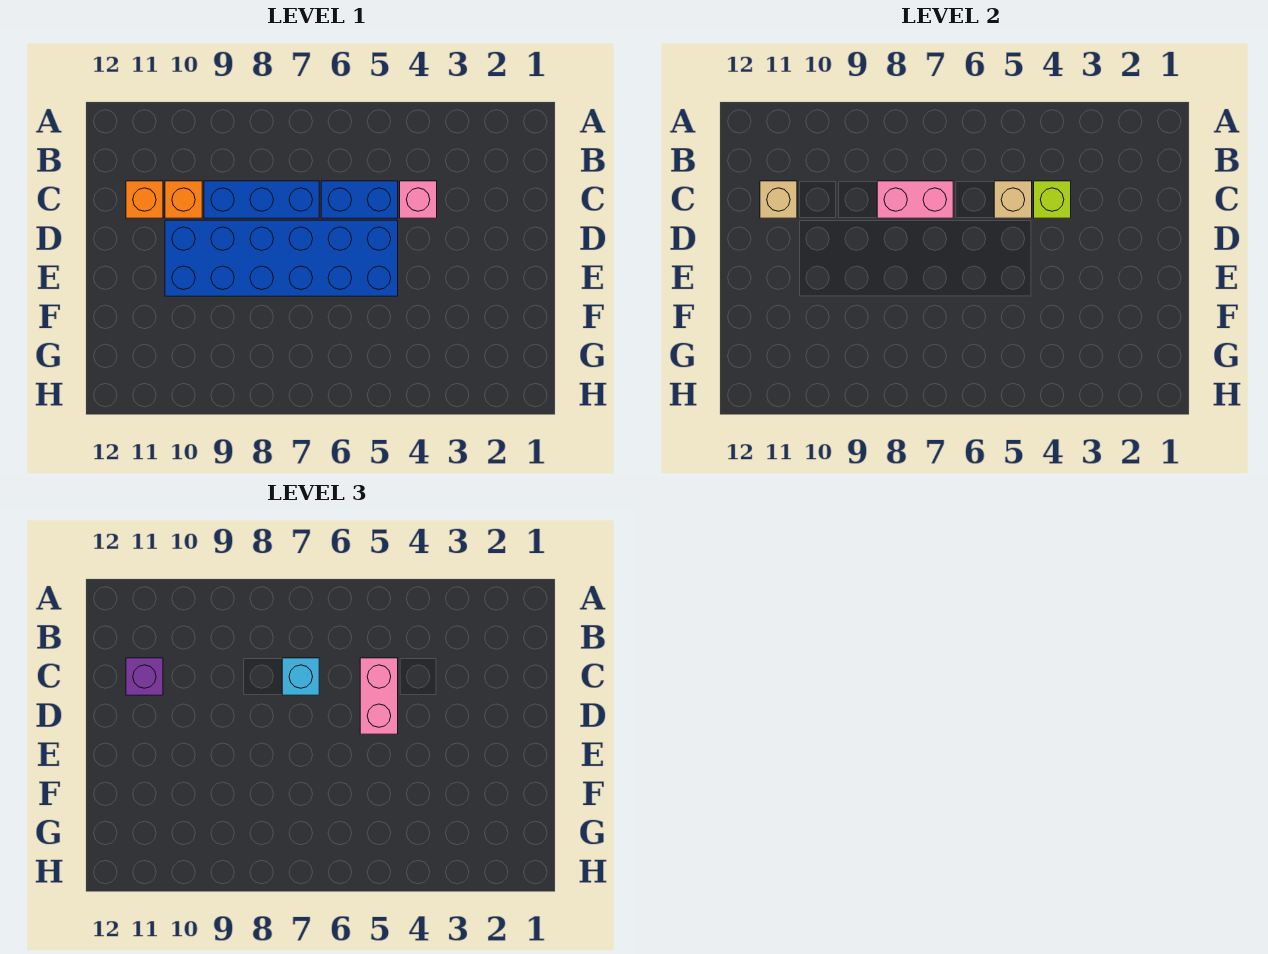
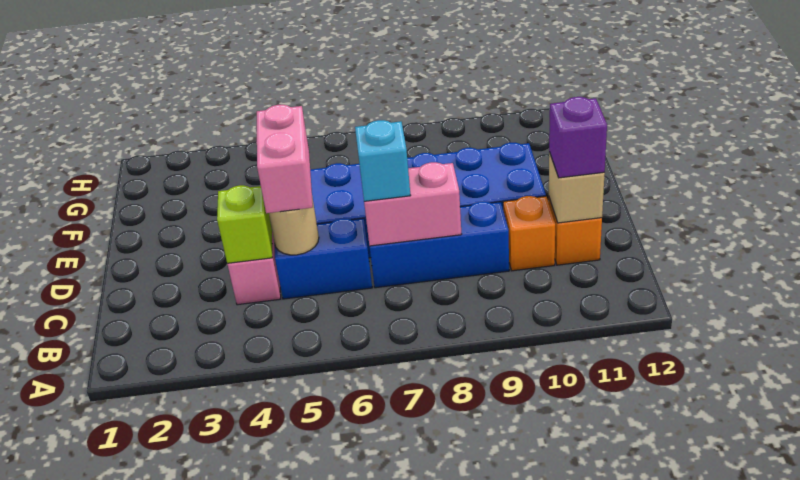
tan brick C5 level 2 -> tan round brick C5 level 2

